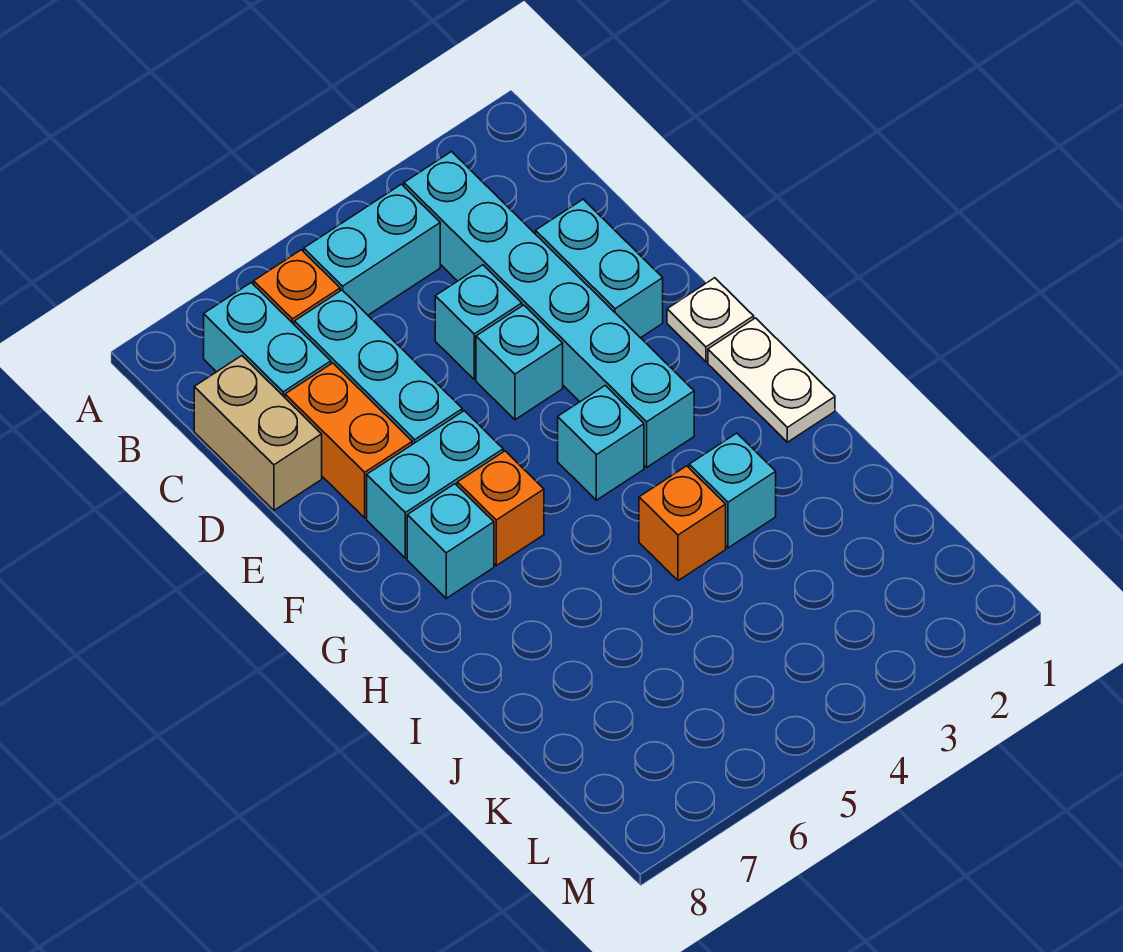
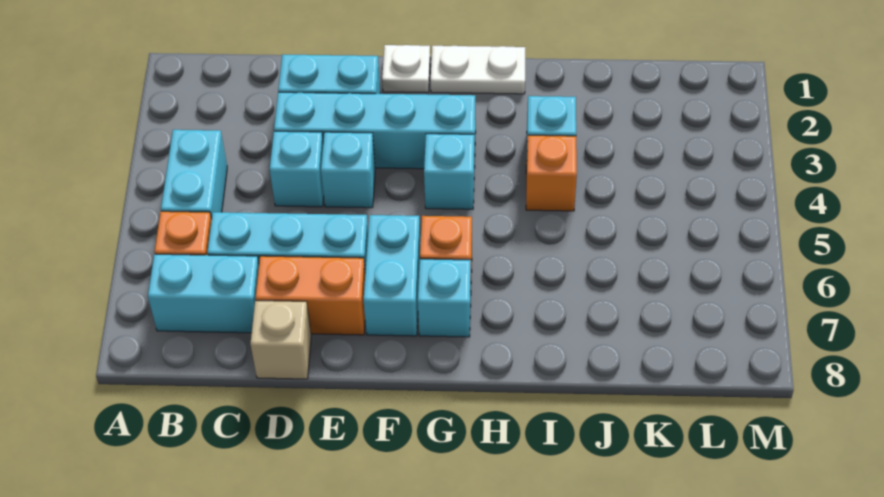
cyan brick B3:G3 level 1 -> cyan brick D3:G3 level 1
tan brick C8:D8 level 1 -> tan brick D8 level 1

